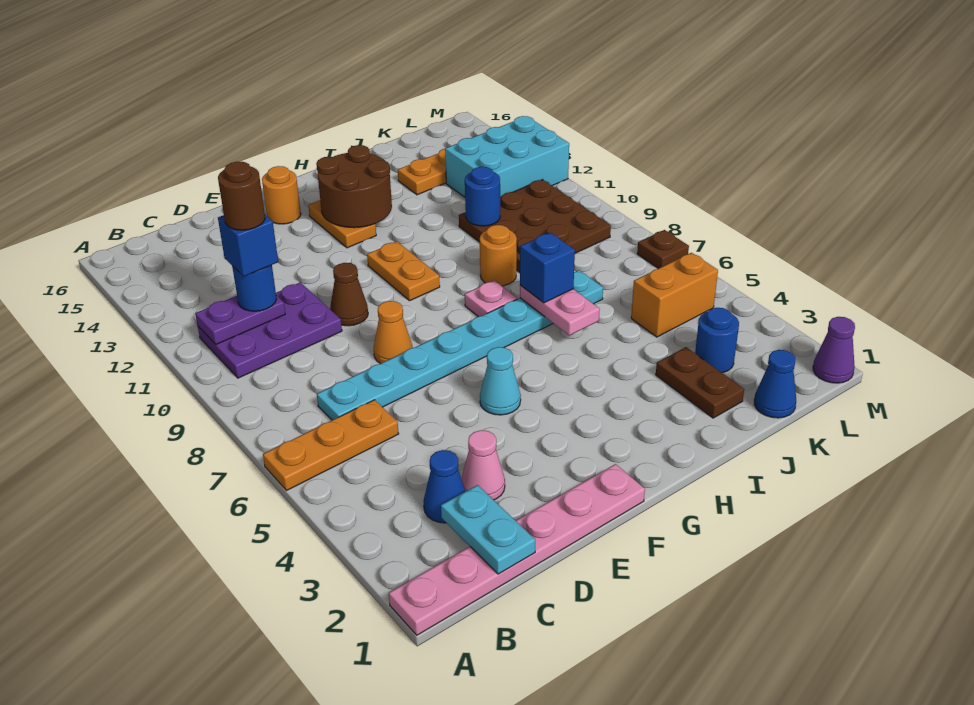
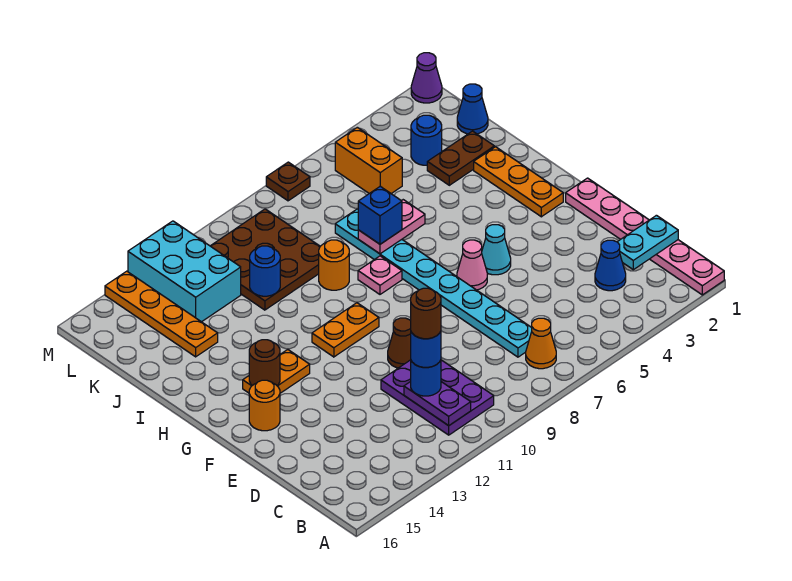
orange plate A6:C6 level 1 -> orange plate G2:I2 level 1
blue brick C11 level 4 -> blue round brick C11 level 4
pink cone D3 level 1 -> pink cone F6 level 1
orange cone E8 level 1 -> orange cone B7 level 1
brown round brick G13:H14 level 2 -> brown round brick G14 level 2

